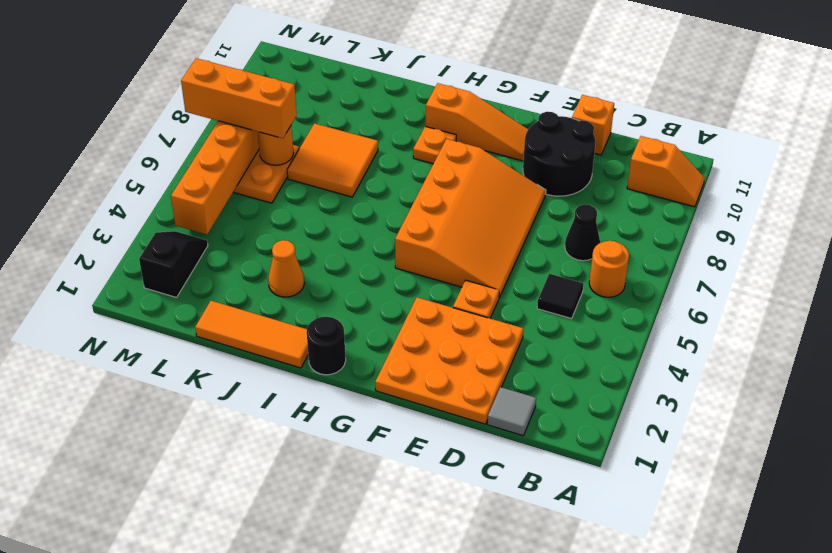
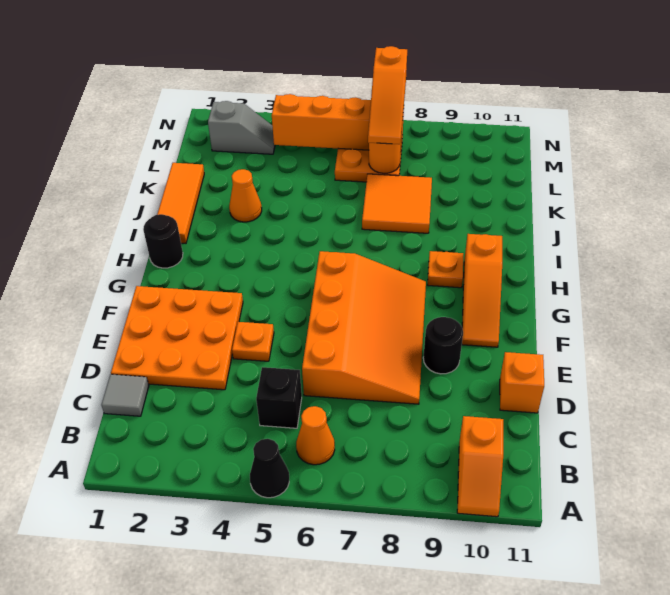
orange round brick B6 level 1 -> orange cone B6 level 1
black tile C5 level 1 -> black brick C5 level 1
black cone C7 level 1 -> black cone A5 level 1
black round brick D9:E10 level 1 -> black round brick E9 level 1
orange slope E5:G8 level 1 top G -> orange slope D6:G8 level 1 top 6
orange brick L7:N7 level 3 -> orange slope L7:N7 level 3 top N
black slope M2:M3 level 1 top 2 -> grey slope M2:M3 level 1 top 2

